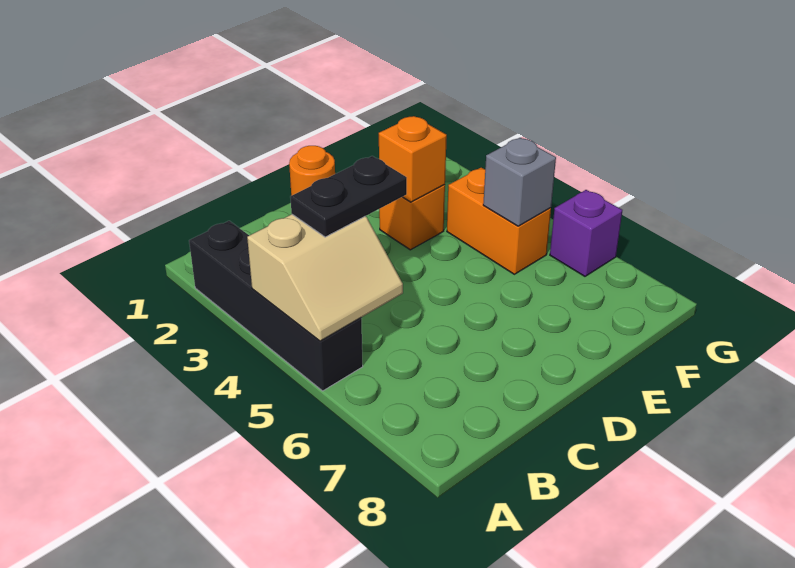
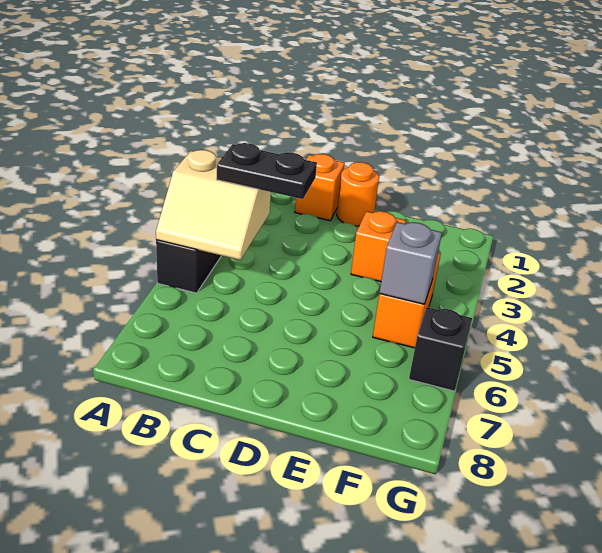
orange brick E3 level 2 -> orange brick C1 level 1
purple brick G6 level 1 -> black brick G6 level 1

